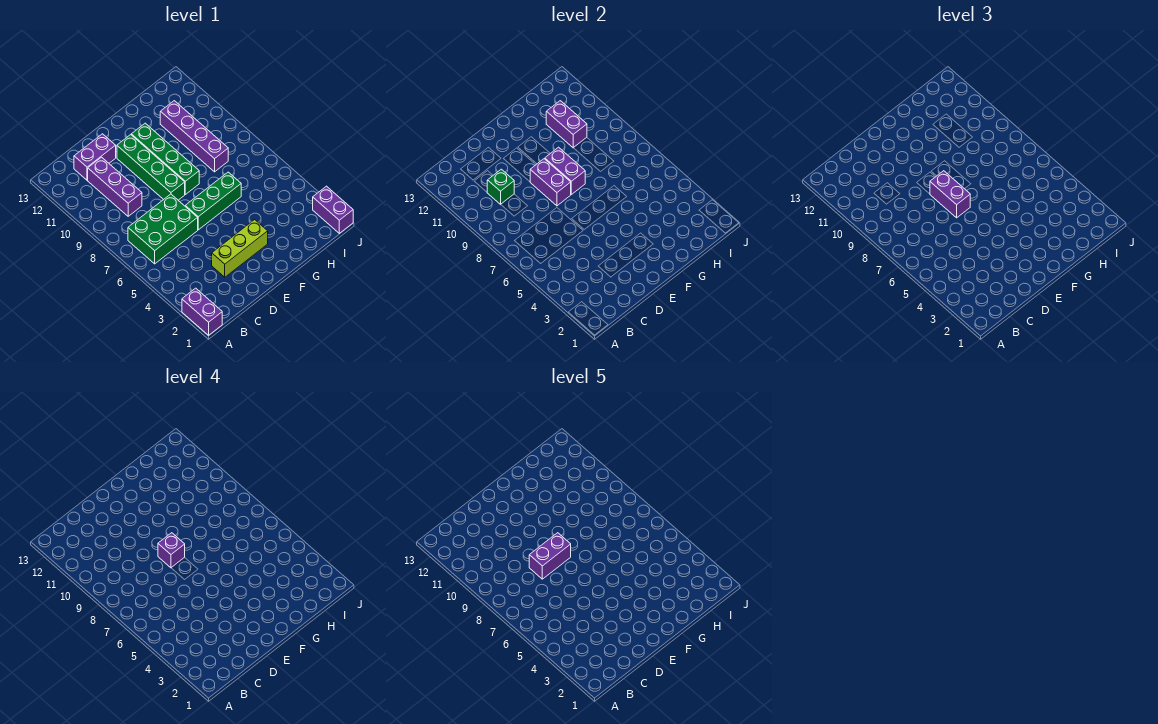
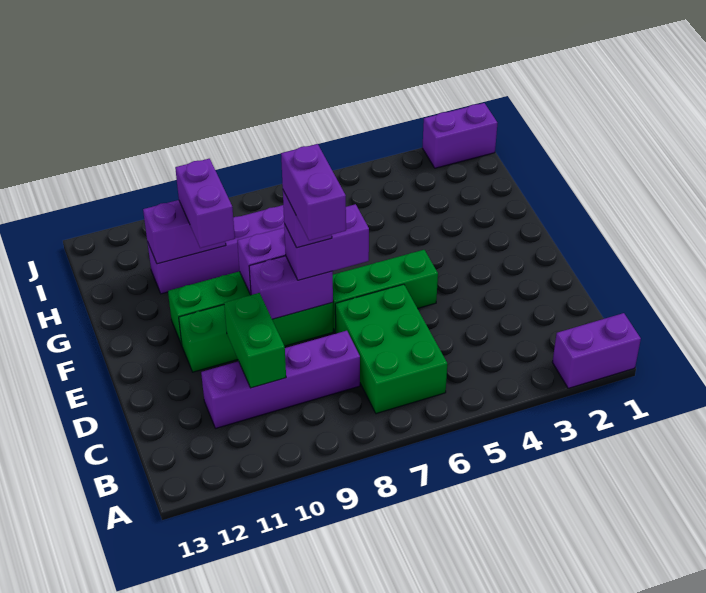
purple brick C9:C11 level 1 -> purple brick C8:C11 level 1
green brick C10 level 2 -> green brick C10:D10 level 2
purple brick C12:D12 level 1 -> purple brick G10:H10 level 3
lime brick D3:F3 level 1 -> none
green brick E6:G6 level 1 -> green brick E5:E7 level 1

